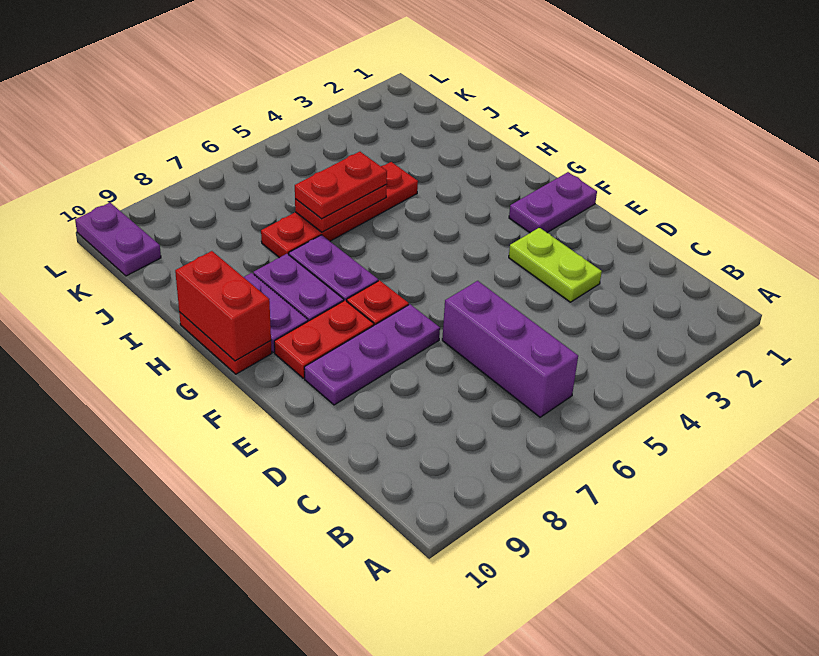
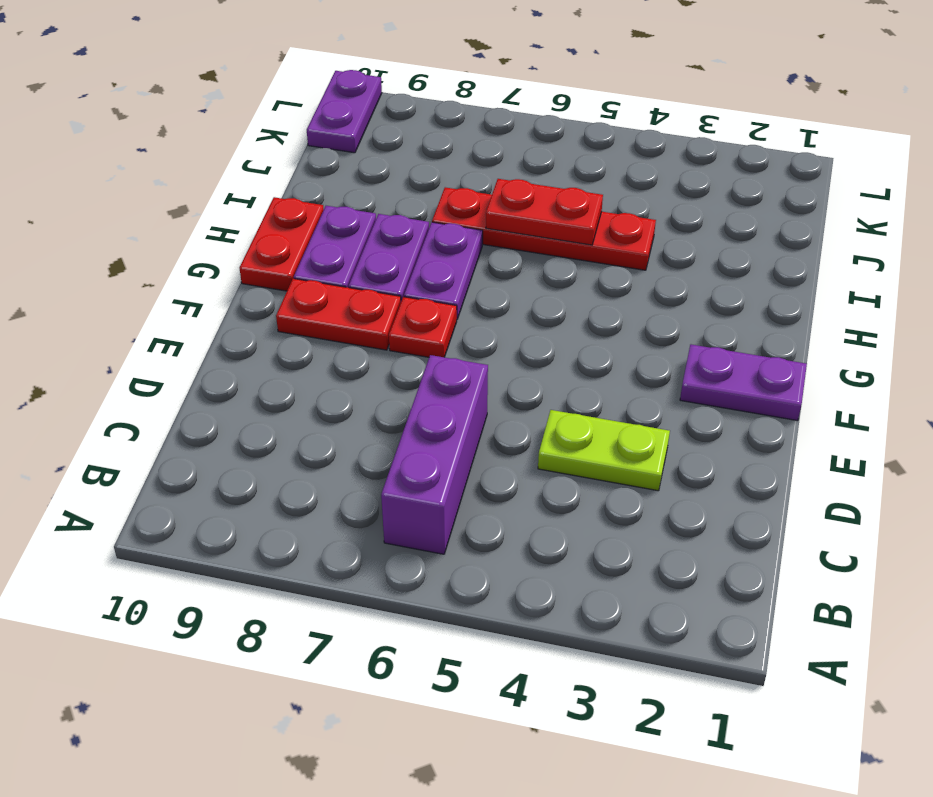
lime plate D3:E3 level 1 -> lime plate D3:D4 level 1
purple plate E7:E9 level 1 -> none
red brick G10:H10 level 2 -> none
red plate I5:I6 level 3 -> none

